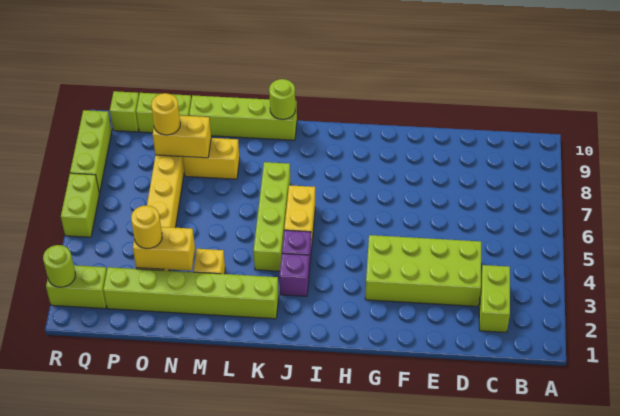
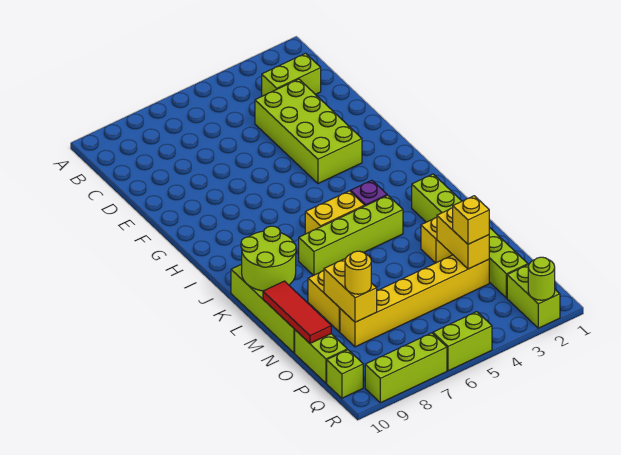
purple brick J3 level 1 -> none
lime round brick K10 level 2 -> lime round brick K9:L10 level 2
none -> red tile M10:O10 level 2
yellow round brick O3 level 3 -> yellow brick O3 level 3

